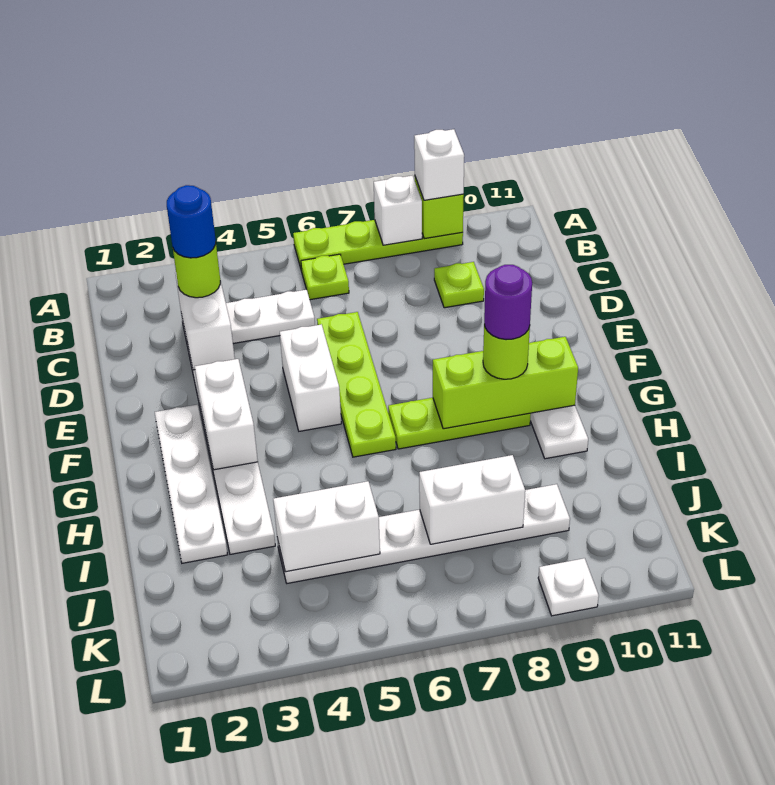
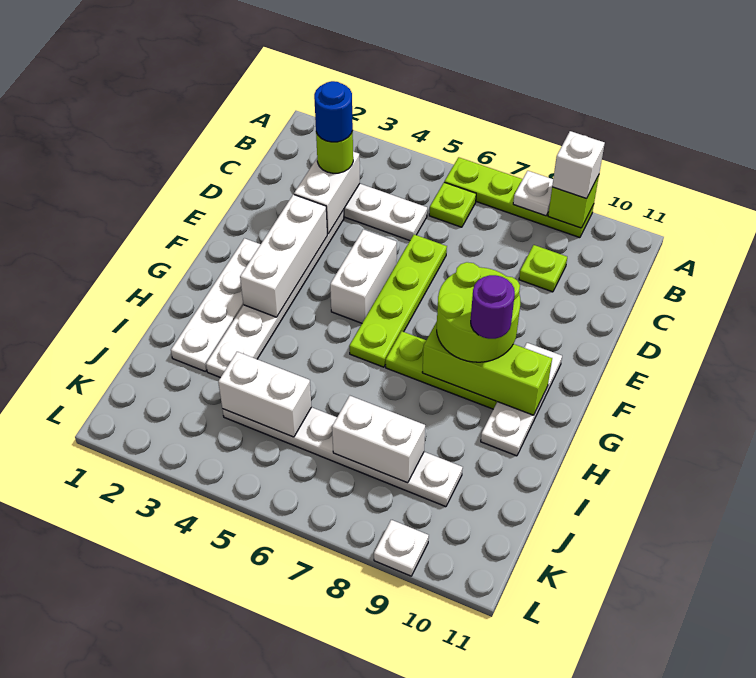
white brick A8 level 2 -> white plate A8 level 2
white brick F3:G3 level 2 -> white brick E3:G3 level 2
lime round brick G9 level 3 -> lime round brick F8:G9 level 3

